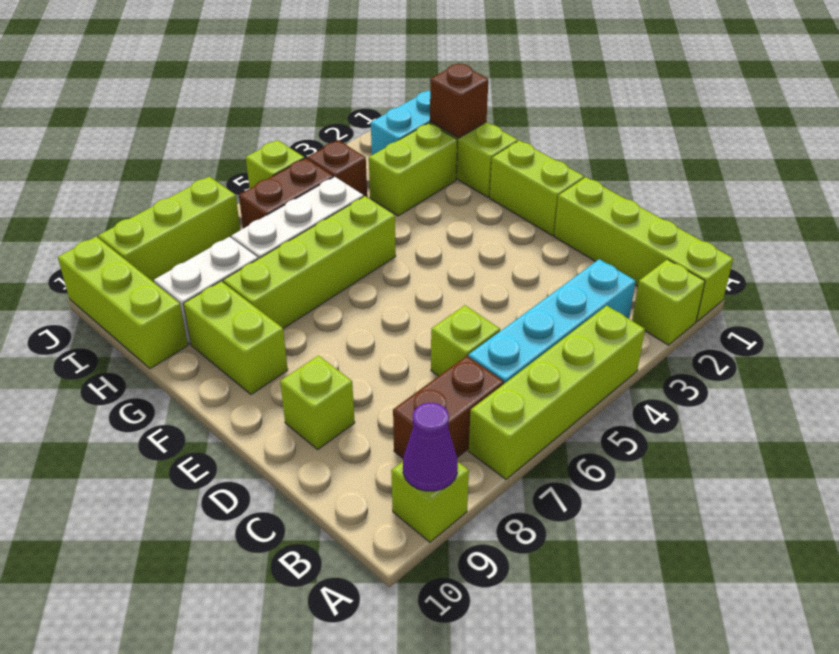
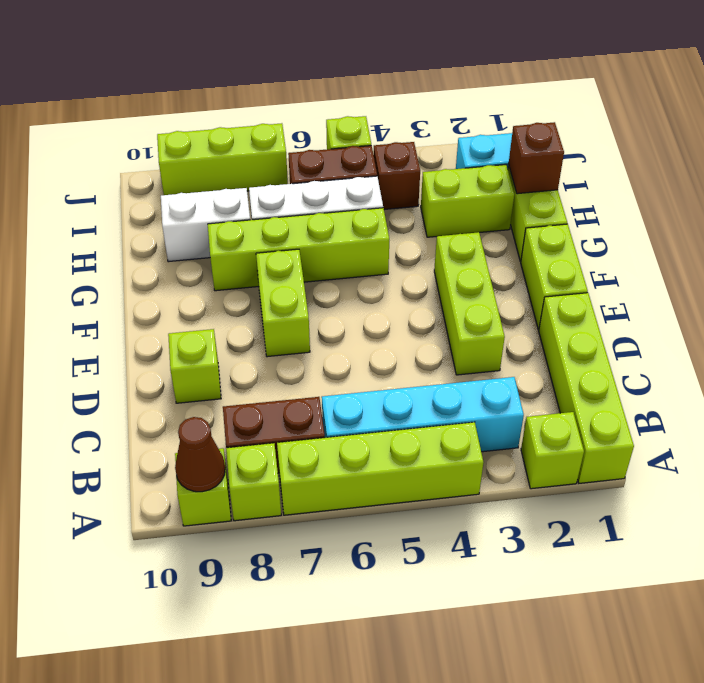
purple cone A9 level 2 -> brown cone A9 level 2
lime brick C6 level 1 -> lime brick A8 level 1
lime brick F9:G9 level 1 -> lime brick E7:F7 level 1
lime brick H10:J10 level 1 -> lime brick D3:F3 level 1

